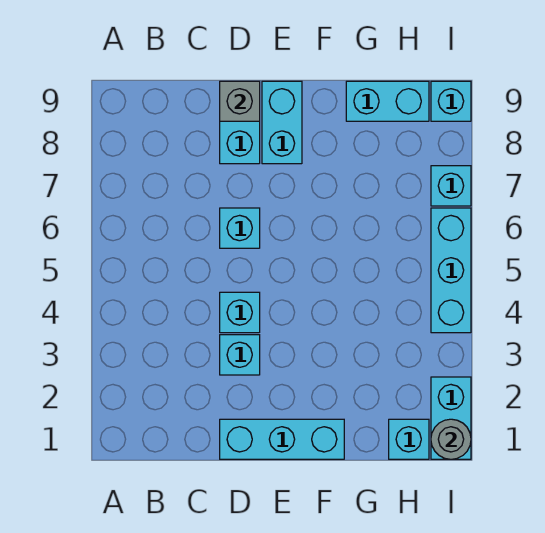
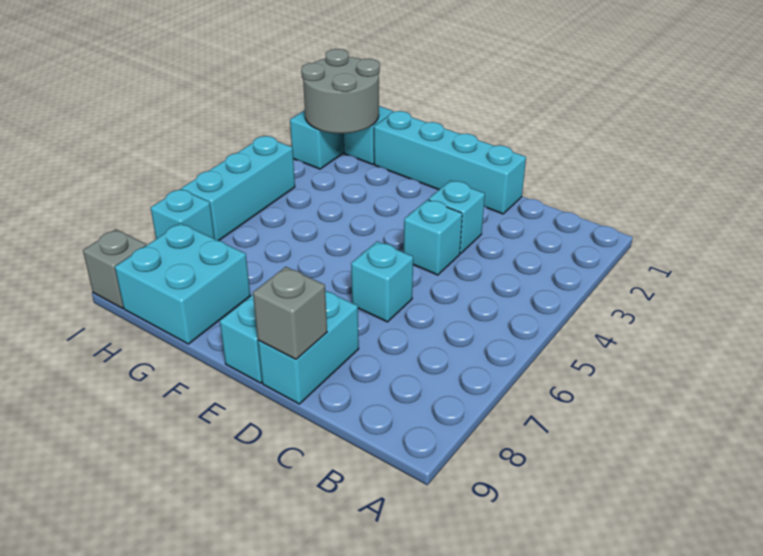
cyan brick D1:F1 level 1 -> cyan brick D1:G1 level 1
cyan brick G9:H9 level 1 -> cyan brick G8:H9 level 1
grey round brick I1 level 2 -> grey round brick H1:I2 level 2
cyan brick I9 level 1 -> grey brick I9 level 1

